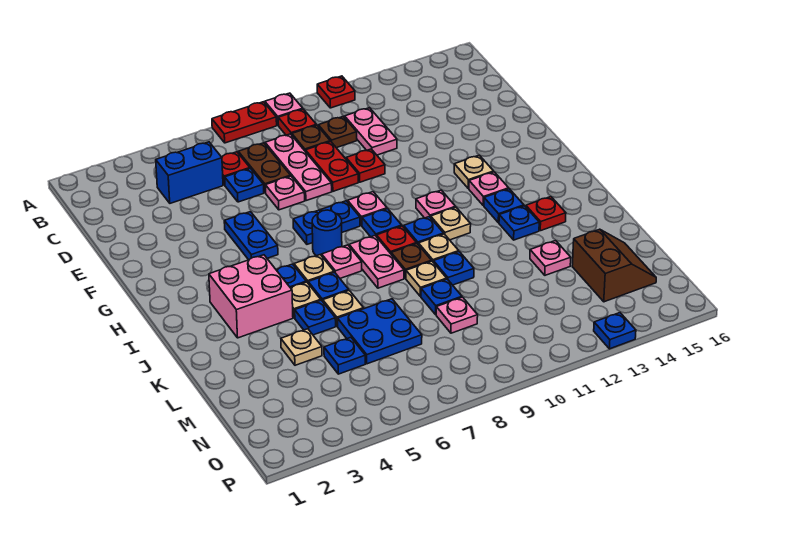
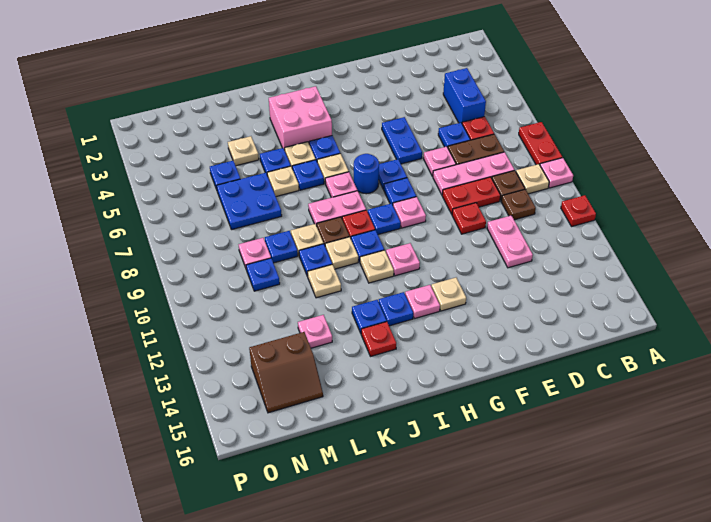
red plate B9 level 1 -> tan plate B9 level 1
pink plate C11:D11 level 1 -> pink plate D11:D12 level 1
blue plate F5:G5 level 1 -> blue plate F5:F6 level 1
none -> tan plate K11 level 1
blue plate P13 level 1 -> blue plate M10 level 1

